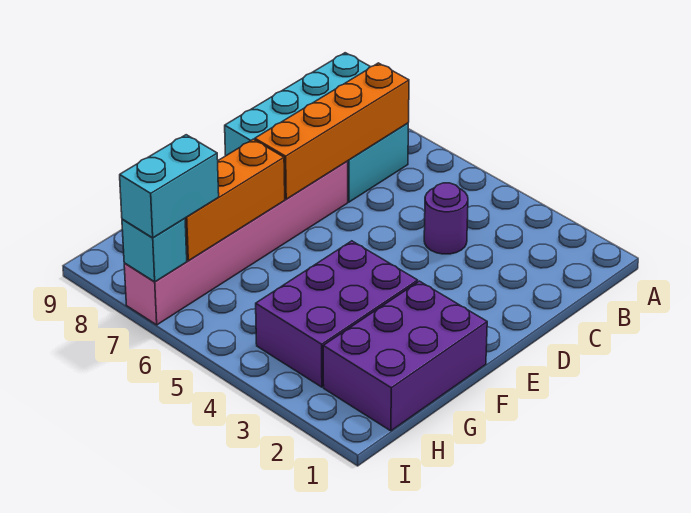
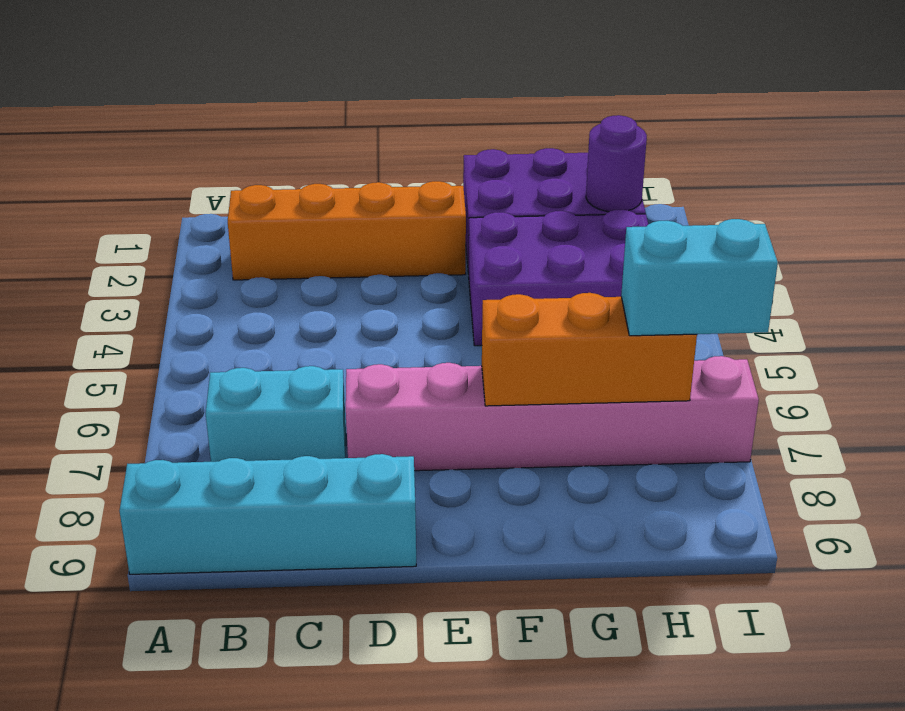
orange brick B7:E7 level 2 -> orange brick B2:E2 level 1
purple round brick C4 level 1 -> purple round brick H2 level 2
cyan brick I7 level 2 -> none

